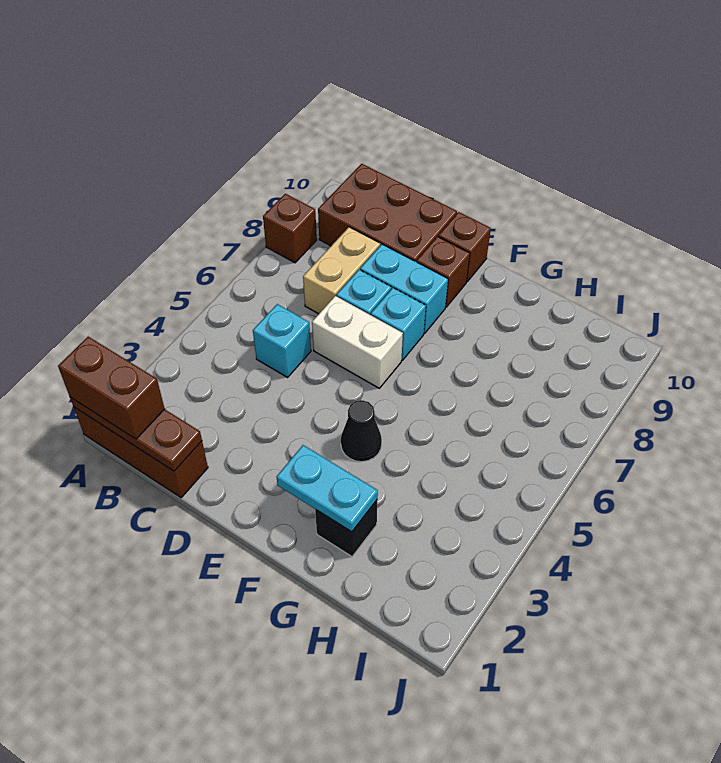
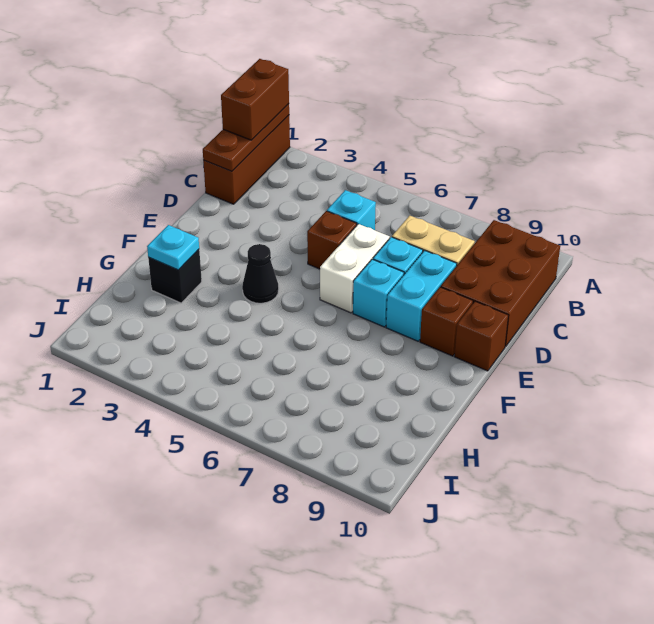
brown brick A8 level 1 -> brown brick D5 level 1
cyan plate F2:G2 level 2 -> cyan plate G2 level 2

